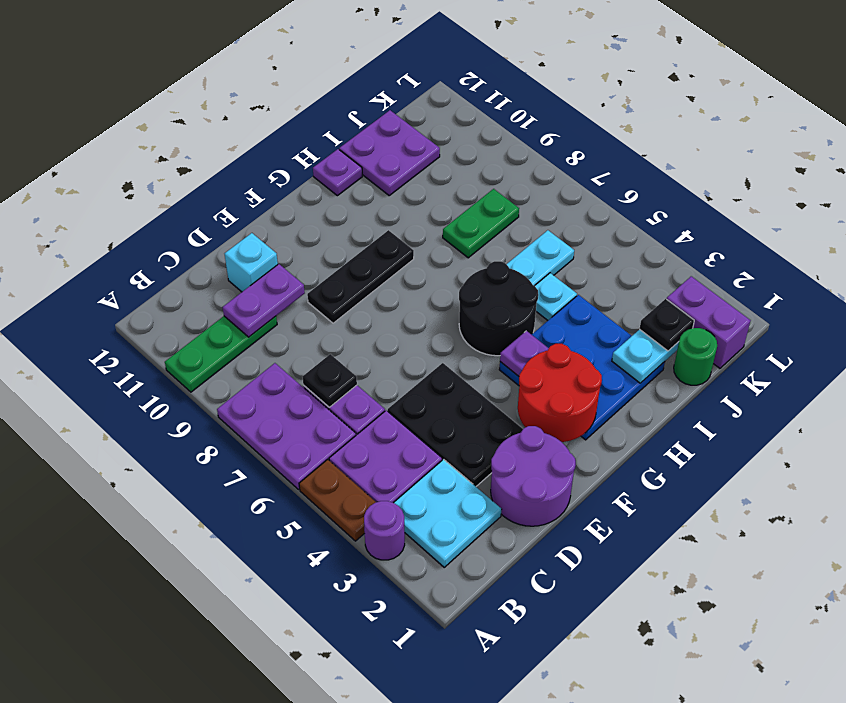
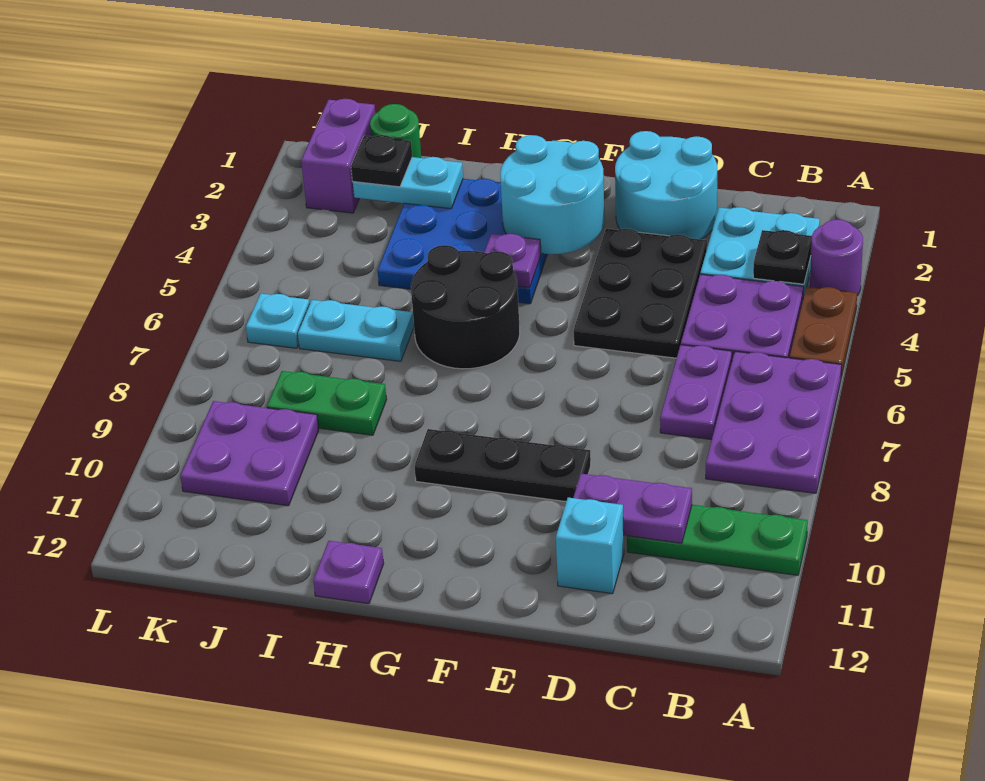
black plate C7 level 2 -> black plate B3 level 2
purple round brick D1:E2 level 1 -> cyan round brick D1:E2 level 1
red round brick F2:G3 level 2 -> cyan round brick F2:G3 level 2
cyan plate I5 level 1 -> cyan plate K6 level 1
purple plate I11:J12 level 1 -> purple plate J9:K10 level 1

